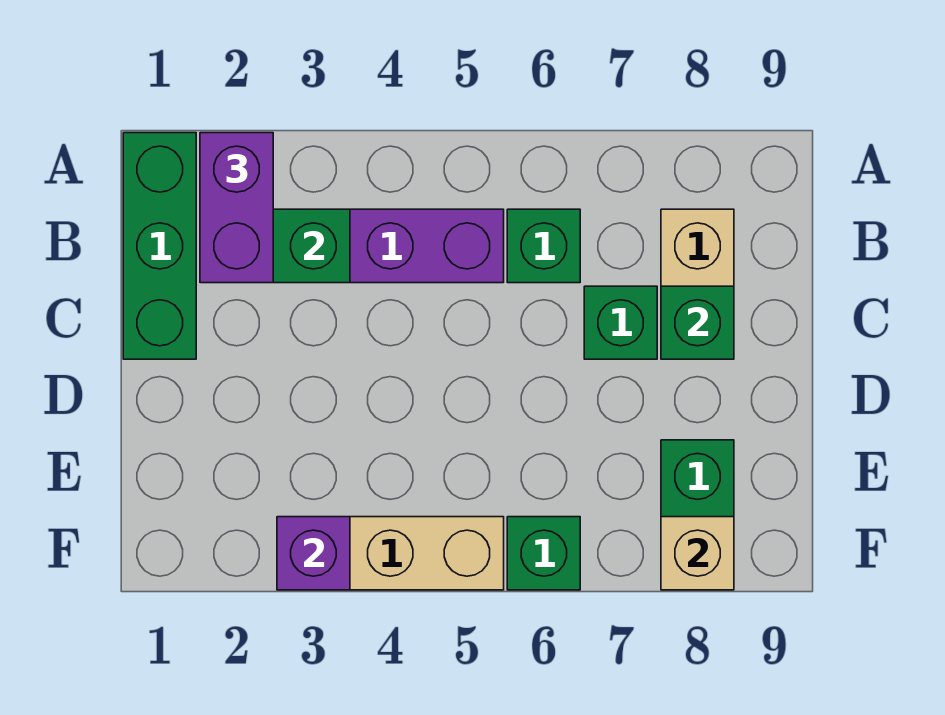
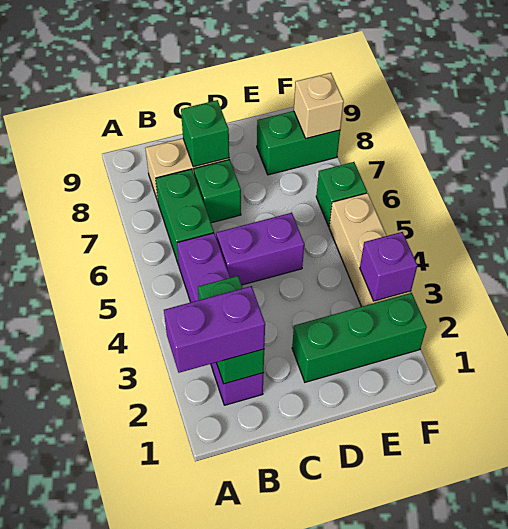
green brick A1:C1 level 1 -> green brick D2:F2 level 1
green brick B6 level 1 -> green brick B6:B7 level 1
none -> purple brick C5:D5 level 1

